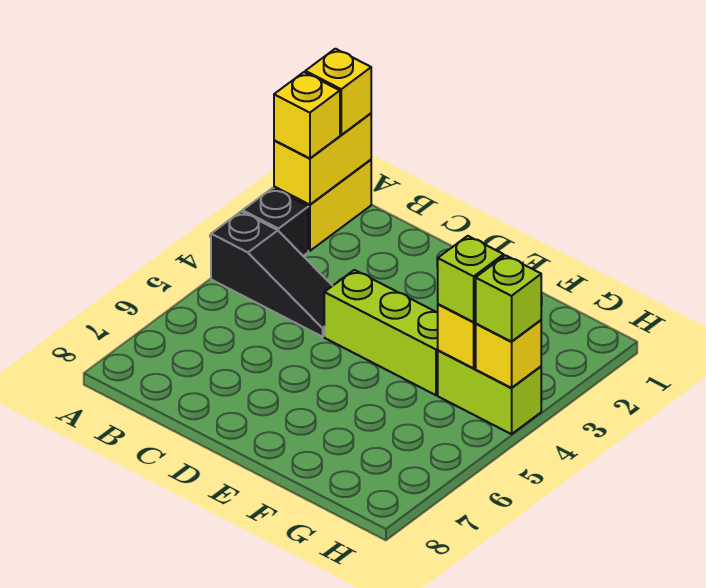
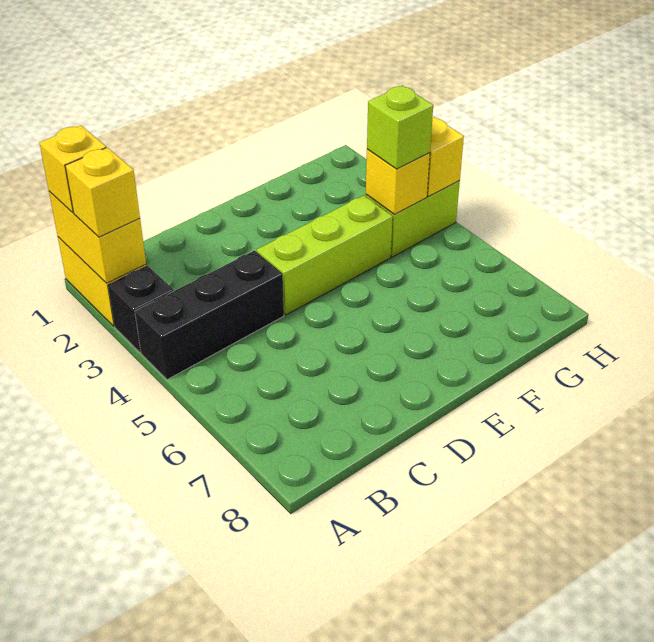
black slope A4:C4 level 1 top A -> black brick A4:C4 level 1
lime brick H4 level 3 -> none

